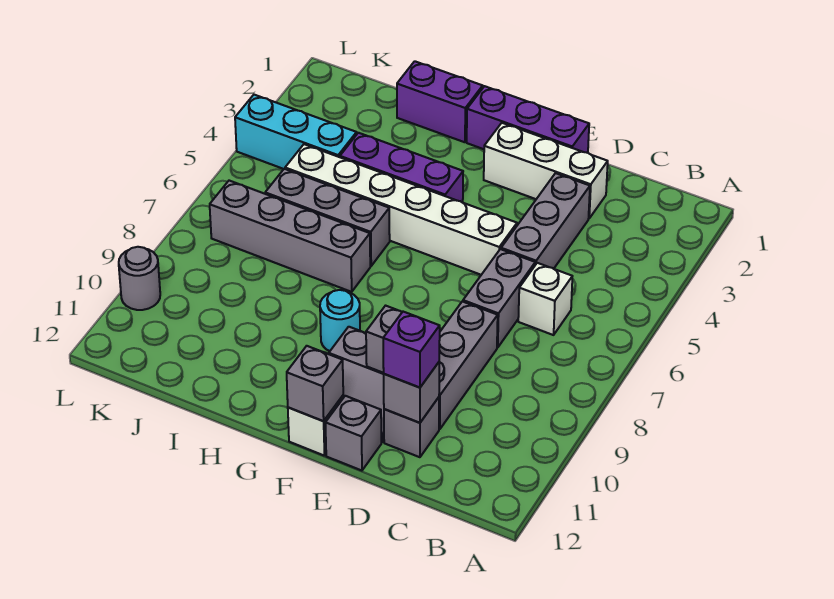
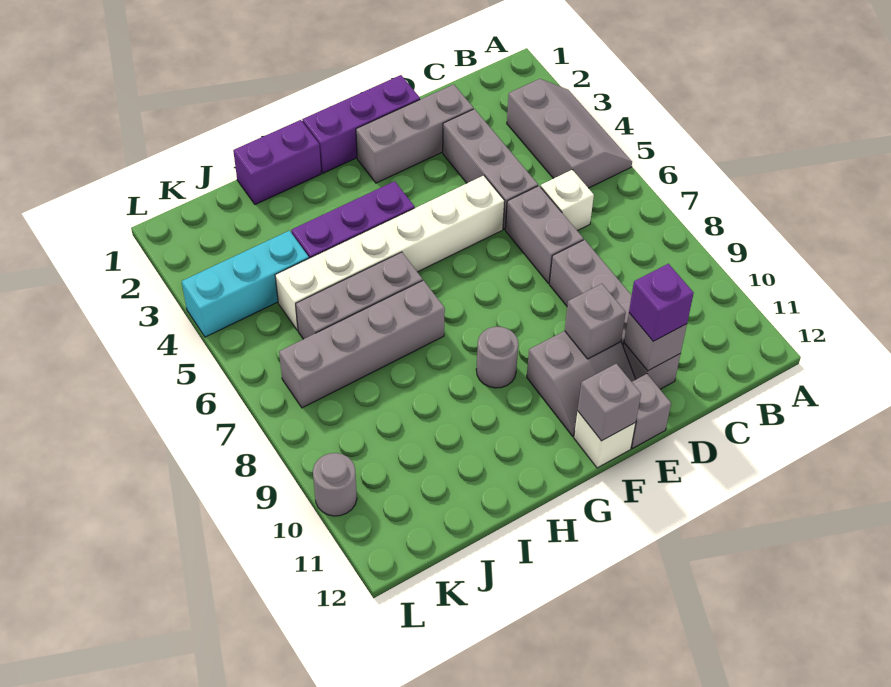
none -> grey slope A3:B5 level 1 top B
white brick D2:F2 level 1 -> grey brick D2:F2 level 1
cyan round brick G9 level 1 -> grey round brick G9 level 1

